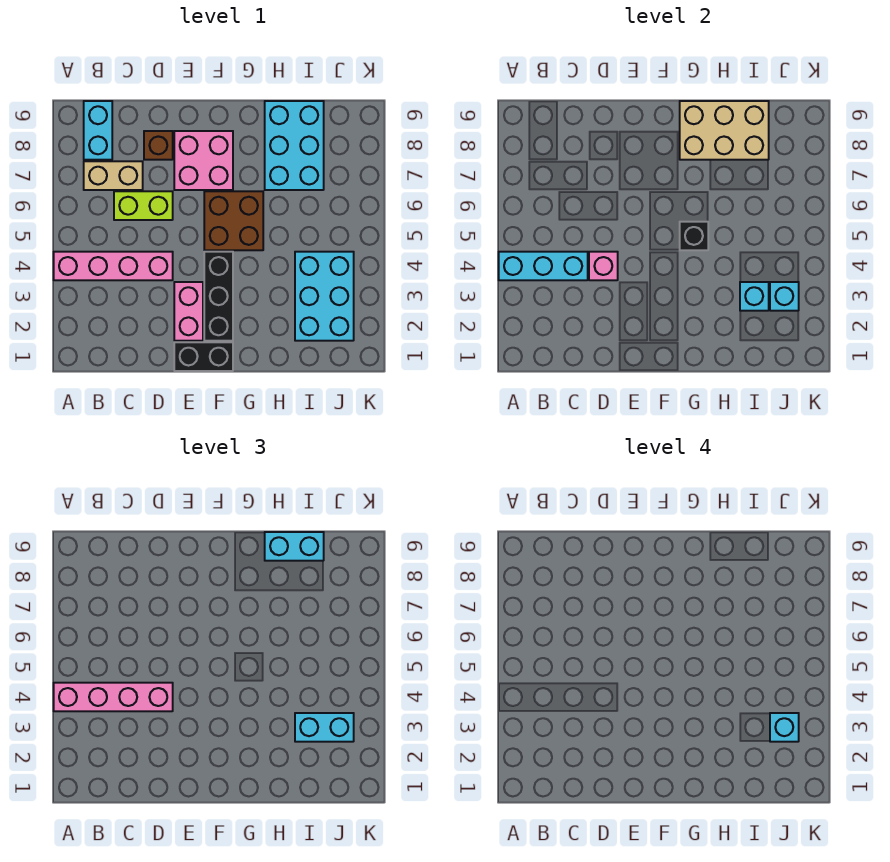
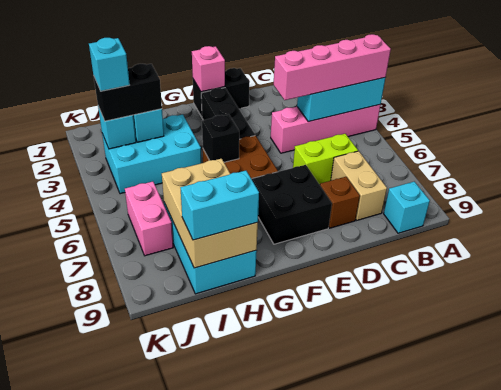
tan brick B7:C7 level 1 -> tan brick C7:C8 level 1
cyan brick B8:B9 level 1 -> cyan brick B9 level 1
pink brick D4 level 2 -> pink brick F1 level 2
pink brick E2:E3 level 1 -> pink brick J6:J7 level 1
pink brick E7:F8 level 1 -> black brick E7:F8 level 1
tan brick G8:I9 level 2 -> tan brick H7:I9 level 2
cyan brick I2:J4 level 1 -> cyan brick H3:J4 level 1
cyan brick I3:J3 level 3 -> black brick I3:J3 level 3

